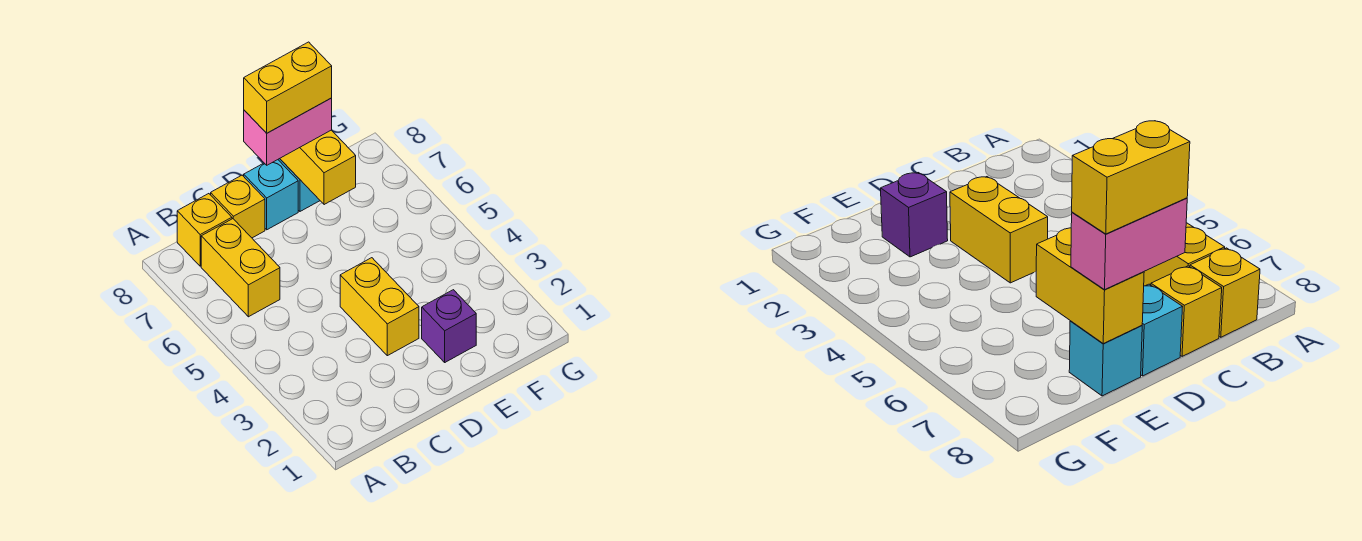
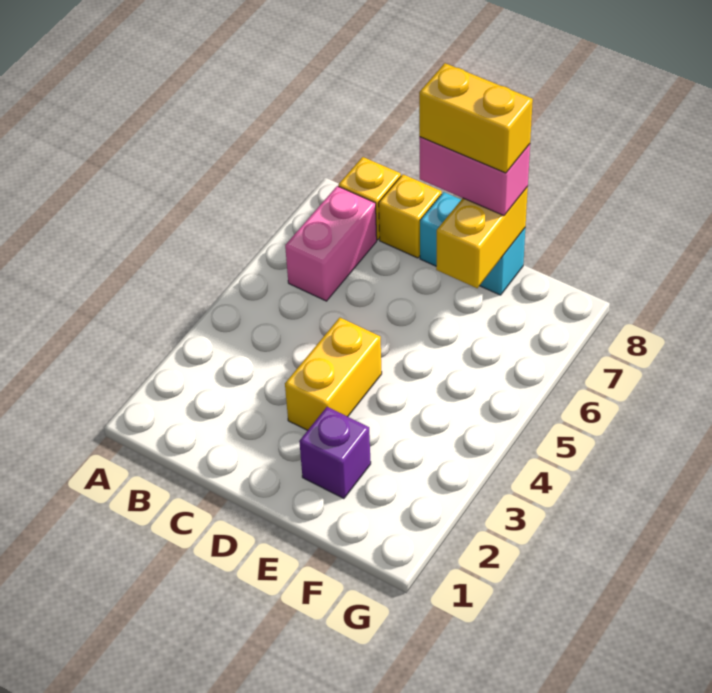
yellow brick B6:B7 level 1 -> pink brick B6:B7 level 1

